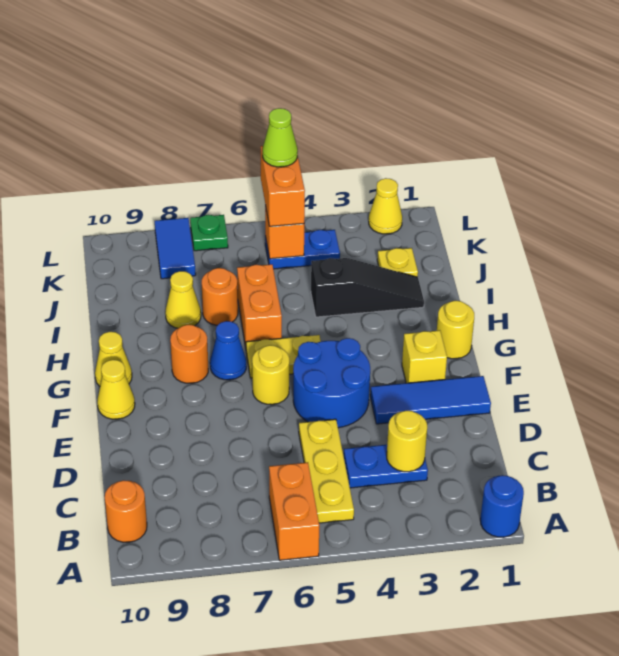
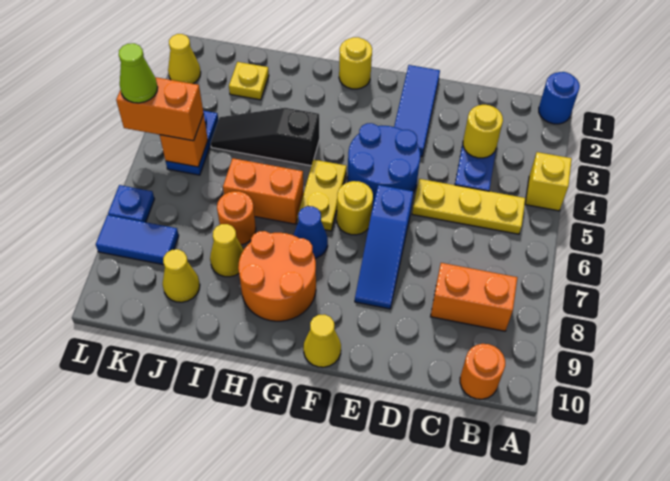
orange brick A6:B6 level 1 -> orange brick B8:C8 level 1
none -> blue slope E6:E8 level 1 top 6
yellow brick F2 level 1 -> yellow brick A4 level 1
orange round brick G8 level 1 -> orange round brick G8:H9 level 1
yellow cone G10 level 1 -> yellow cone J9 level 1
black slope I2:I4 level 1 top 4 -> black slope H4:J4 level 1 top H
green plate L7 level 1 -> blue plate L7 level 1

